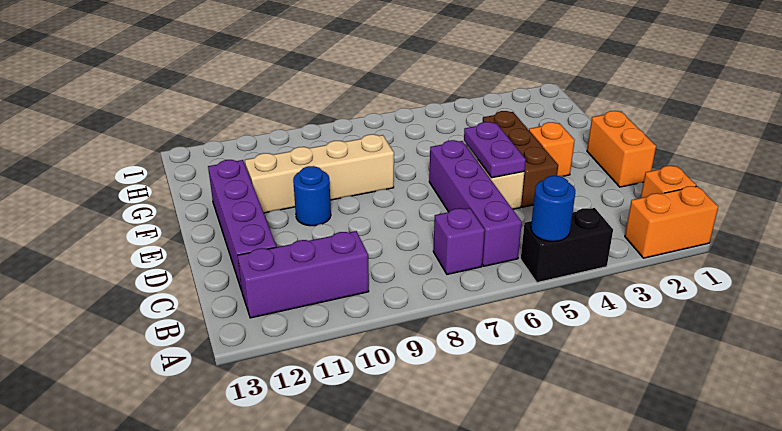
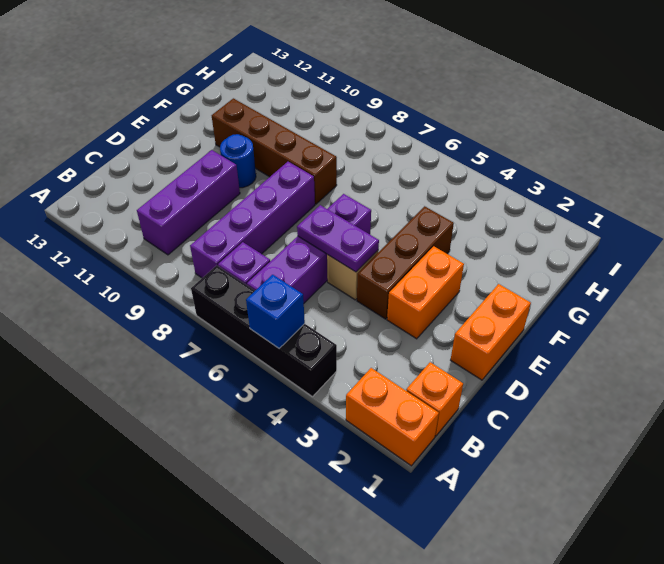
black brick A4:A5 level 1 -> black brick A4:A7 level 1
blue round brick A5 level 2 -> blue brick A5 level 2
purple brick B10:B12 level 1 -> purple brick B10:D10 level 1
purple brick C12:F12 level 1 -> purple brick B8:E8 level 1
purple plate D5:E5 level 2 -> purple plate D5:D6 level 2
orange brick E3 level 1 -> orange brick D3:E3 level 1
tan brick F8:F11 level 1 -> brown brick F8:F11 level 1

